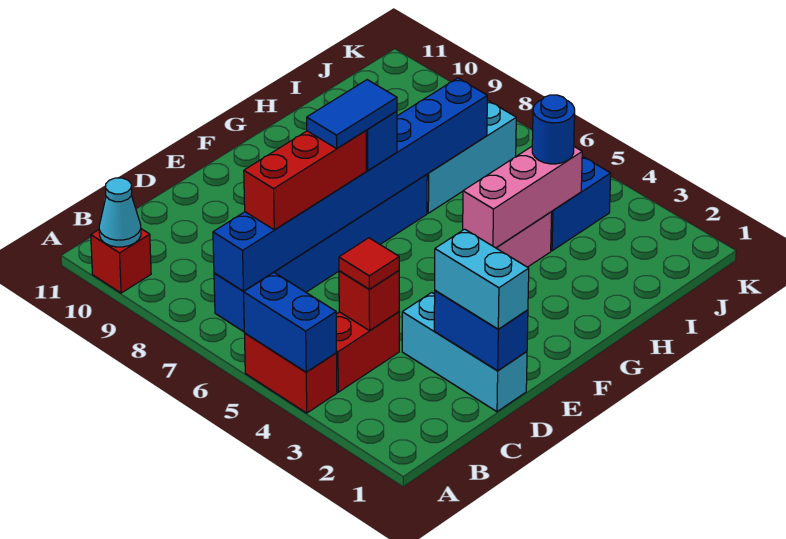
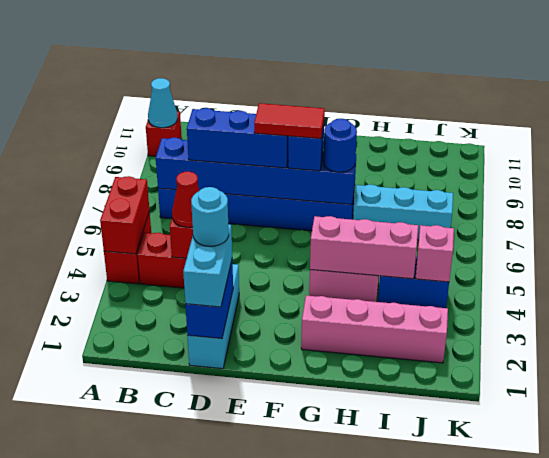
blue brick A4:A5 level 2 -> red brick A4:A5 level 2
blue brick B7:I7 level 2 -> blue brick B7:G7 level 2
red tile C4 level 3 -> red cone C4 level 3
red brick C7:E7 level 3 -> blue brick C7:E7 level 3
none -> cyan round brick D2 level 4
blue tile E7:F7 level 4 -> red tile E7:F7 level 4
none -> pink brick G2:J2 level 1
blue round brick I4 level 3 -> blue round brick G7 level 3
none -> pink brick J4 level 2

